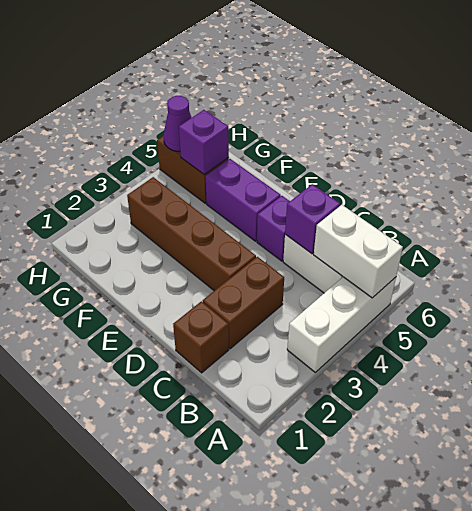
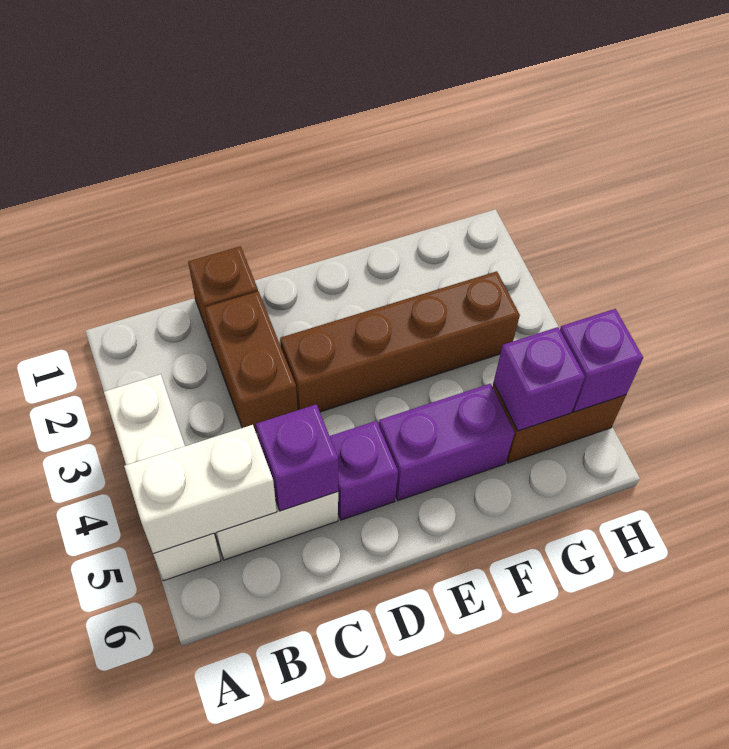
purple cone H5 level 2 -> purple brick H5 level 2

